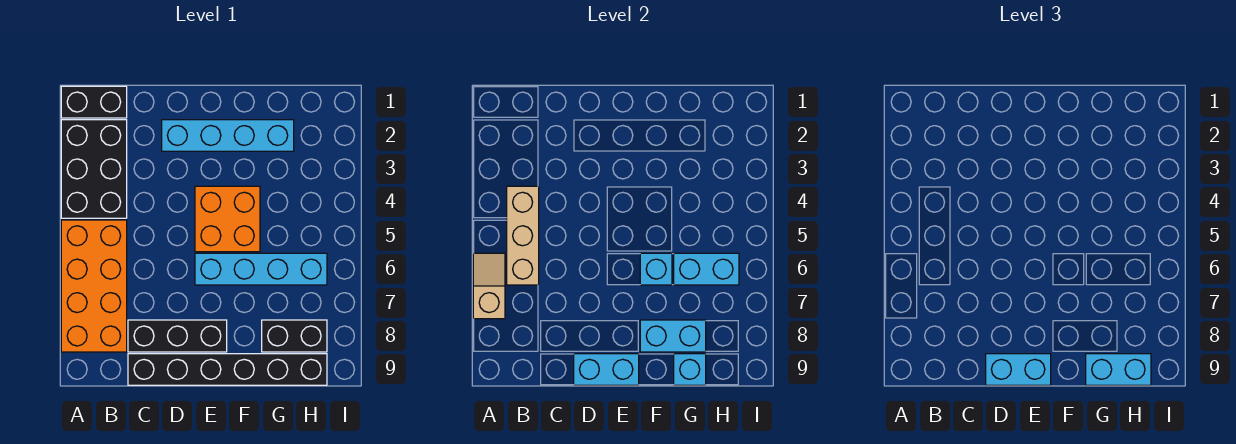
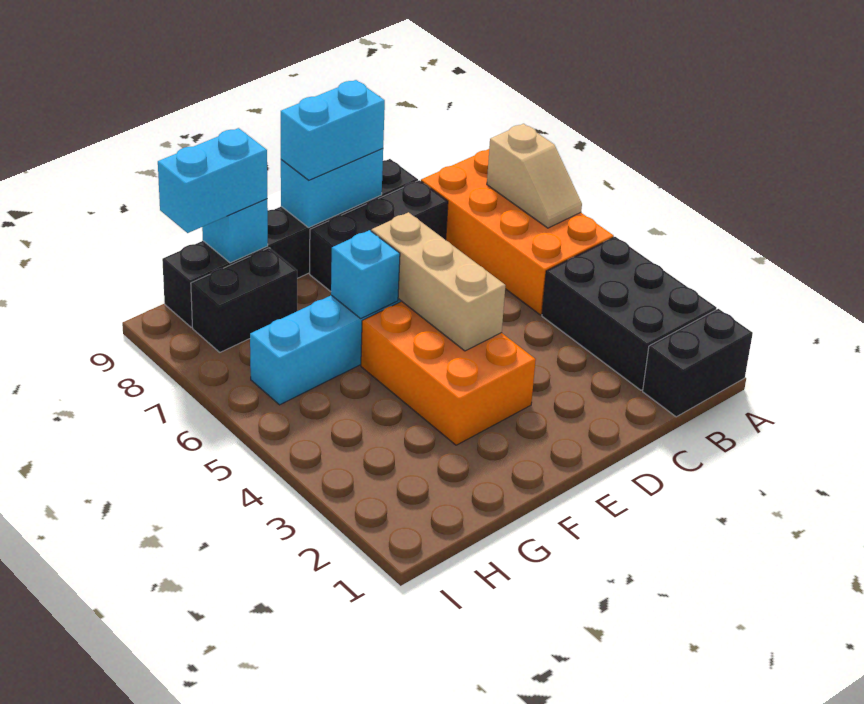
tan brick B4:B6 level 2 -> tan brick E4:E6 level 2
cyan brick D2:G2 level 1 -> none
orange brick E4:F5 level 1 -> orange brick E3:F5 level 1
cyan brick F8:G8 level 2 -> none
cyan brick G6:H6 level 2 -> none

